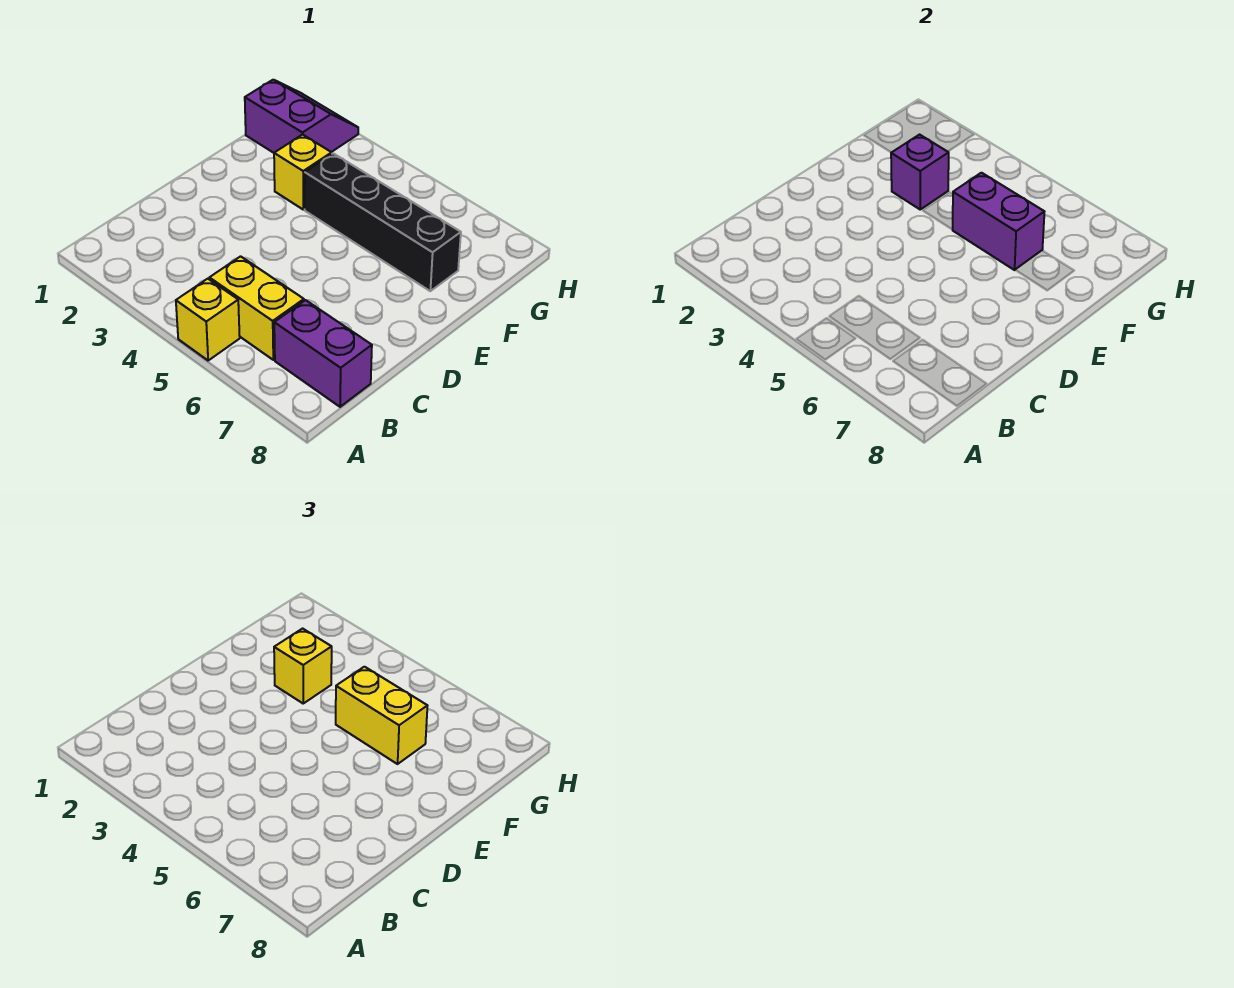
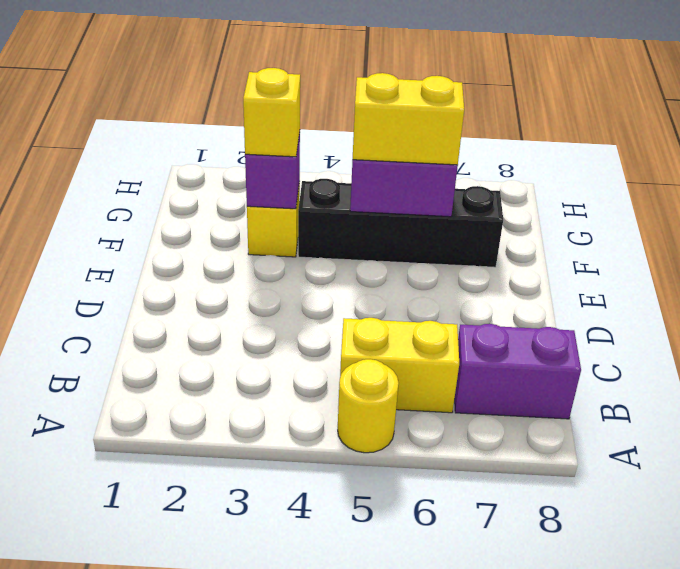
yellow brick A5 level 1 -> yellow round brick A5 level 1
purple slope G1:H2 level 1 top G -> none

